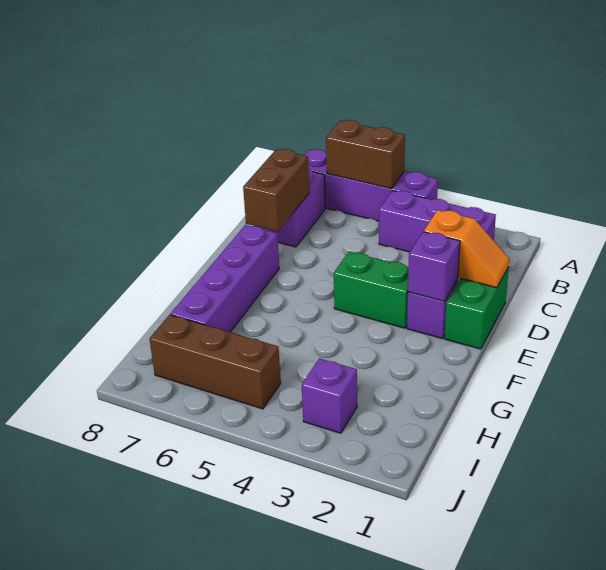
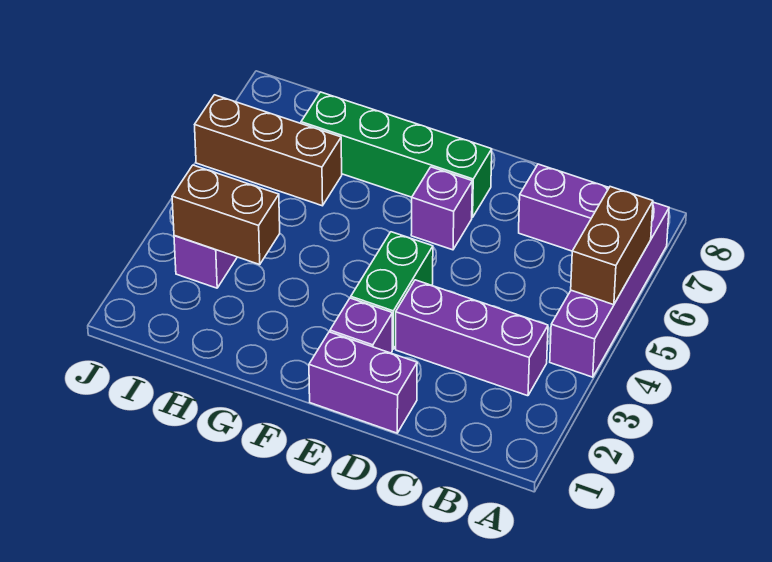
purple brick B2:B4 level 1 -> purple brick B3:D3 level 1
brown brick C7:D7 level 2 -> brown brick H3:I3 level 2
green brick D1:E1 level 1 -> purple brick D1:E1 level 1
orange slope D1:D2 level 2 top 2 -> none
purple brick E2 level 2 -> purple brick E6 level 1
purple brick E7:H7 level 1 -> green brick E7:H7 level 1
brown brick I5:I7 level 1 -> brown brick H6:J6 level 1

